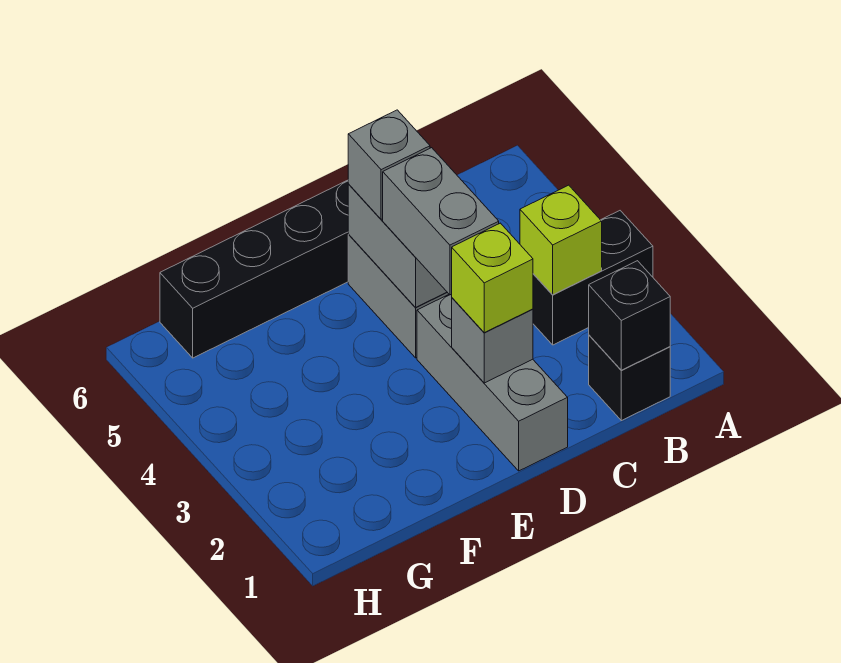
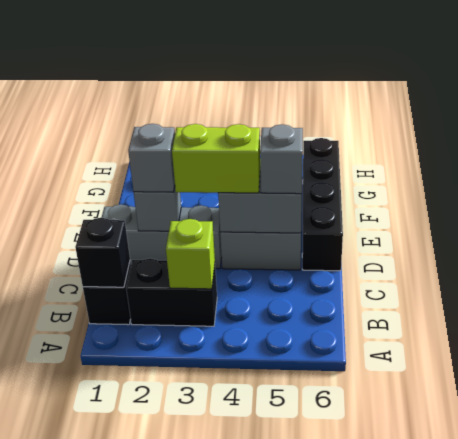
black brick A3:B3 level 1 -> black brick B2:B3 level 1
lime brick D2 level 3 -> grey brick D2 level 3
grey brick D3:D4 level 3 -> lime brick D3:D4 level 3

